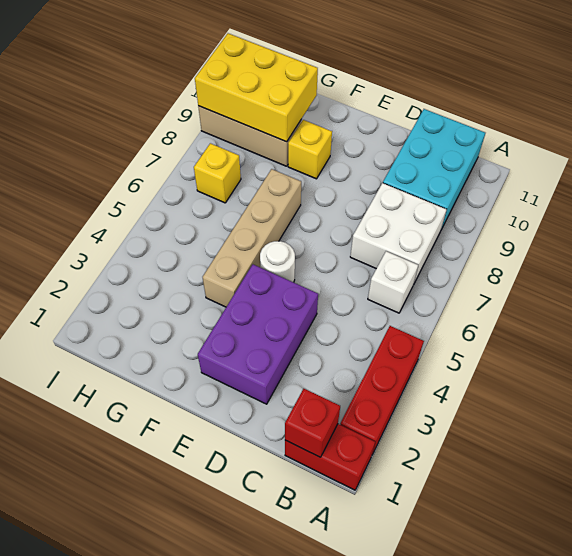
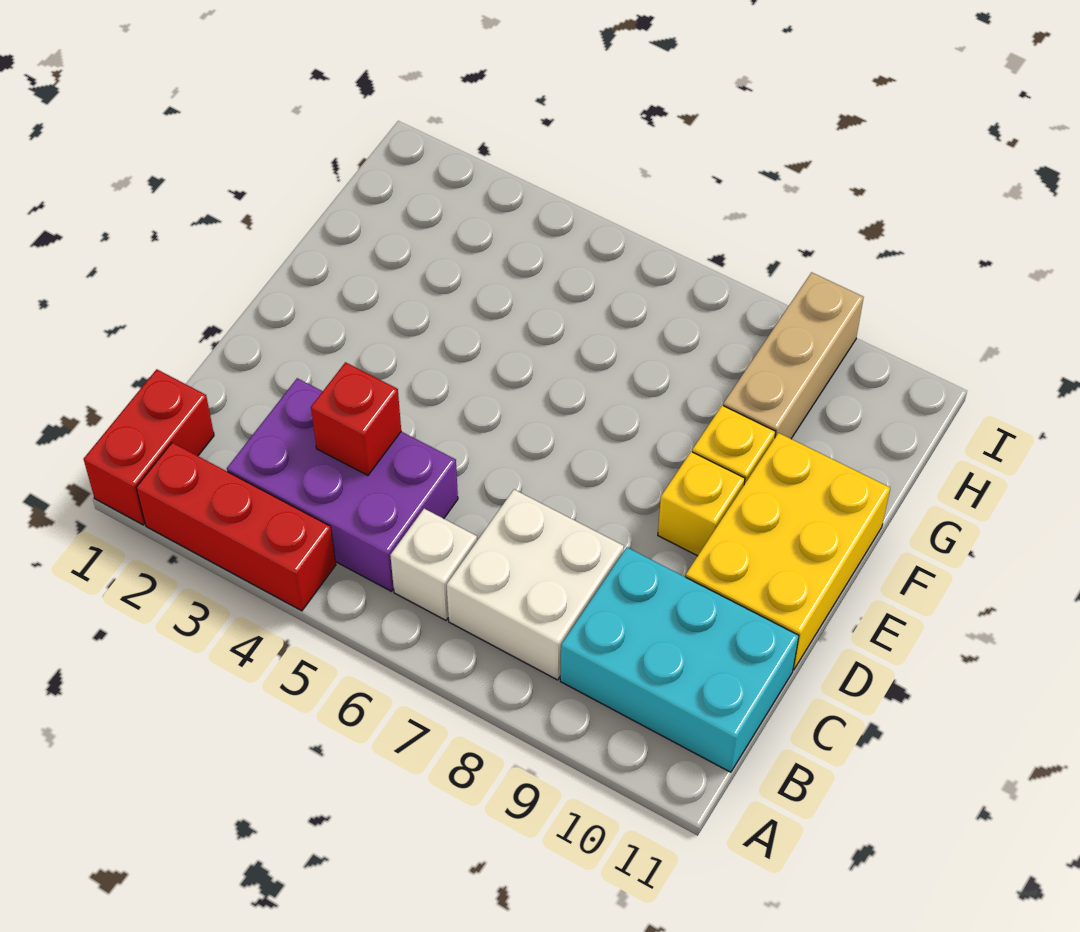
red brick B1 level 2 -> red brick C4 level 2
purple brick D2:E4 level 1 -> purple brick B3:C5 level 1
white round brick E5 level 1 -> none
tan brick F4:F7 level 1 -> none
yellow brick G9:I10 level 2 -> yellow brick D10:F11 level 1
yellow brick H7 level 1 -> yellow brick E9 level 1

